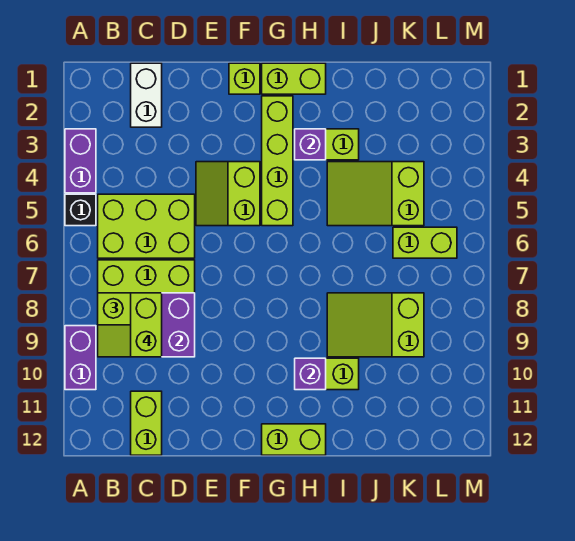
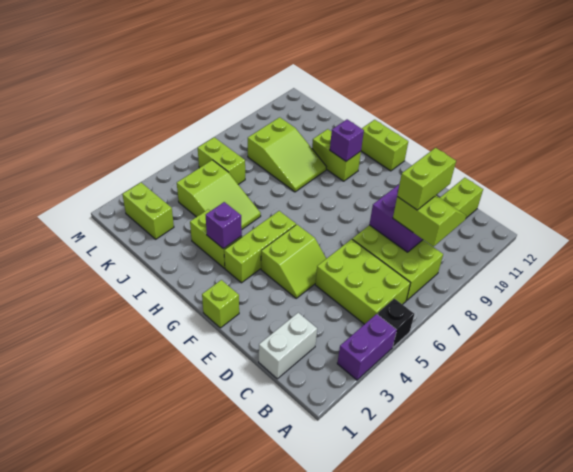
purple brick A9:A10 level 1 -> none
lime brick G1:H1 level 1 -> lime brick K2:L2 level 1
lime brick G2:G5 level 1 -> lime brick G3:G5 level 1

